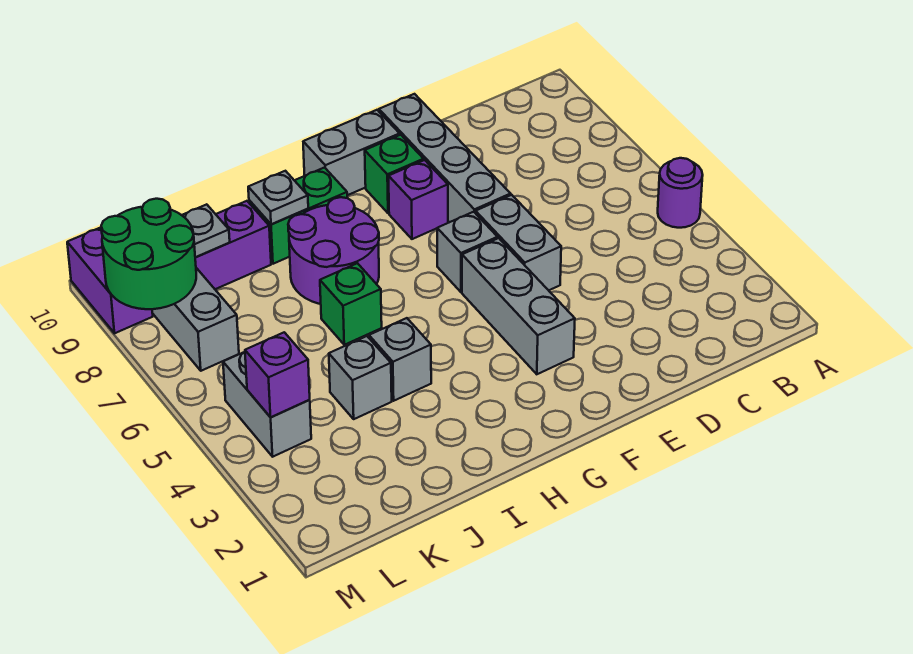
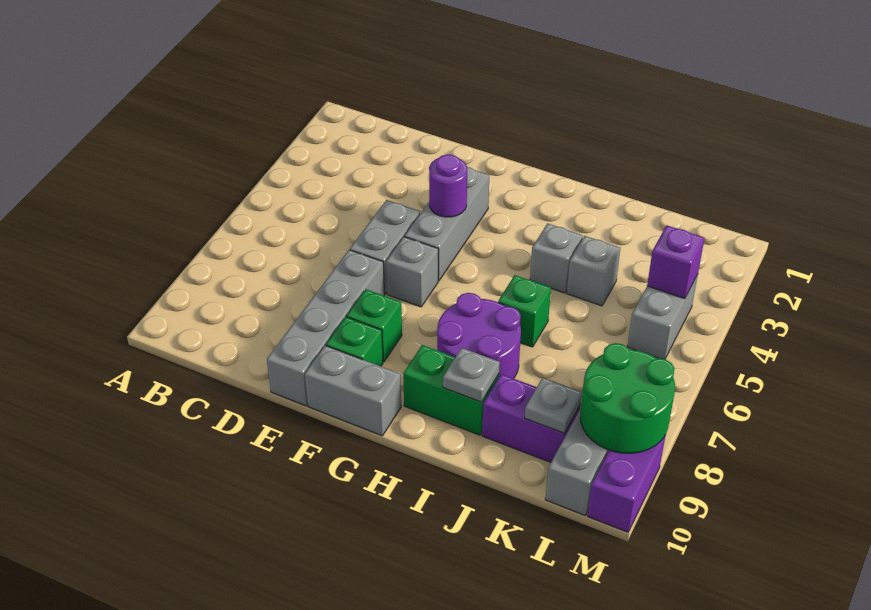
purple round brick A5 level 1 -> purple round brick F4 level 2
purple brick F8 level 1 -> green brick F8 level 1

